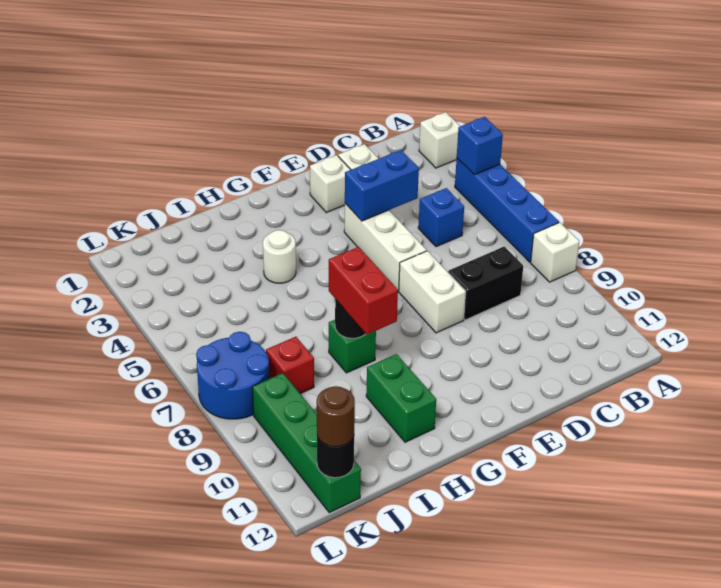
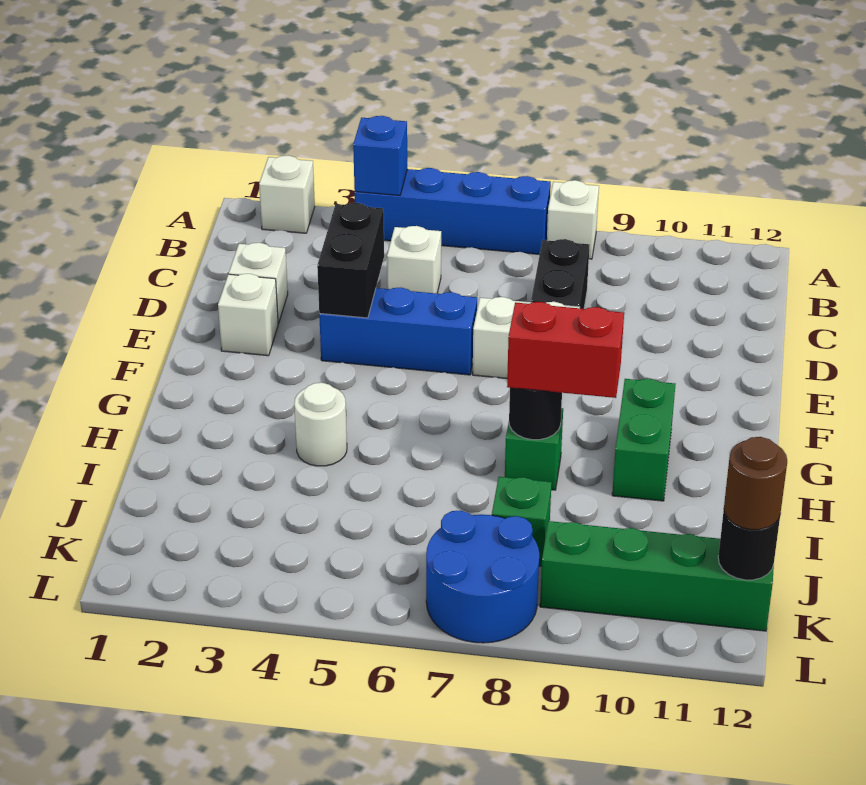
blue brick C5 level 1 -> white brick C5 level 1
blue brick D4:E4 level 2 -> black brick D4:E4 level 2
white brick E4:E6 level 1 -> blue brick E4:E6 level 1
green brick H10:H11 level 1 -> green brick G10:H10 level 1
red brick J8 level 1 -> green brick J8 level 1

